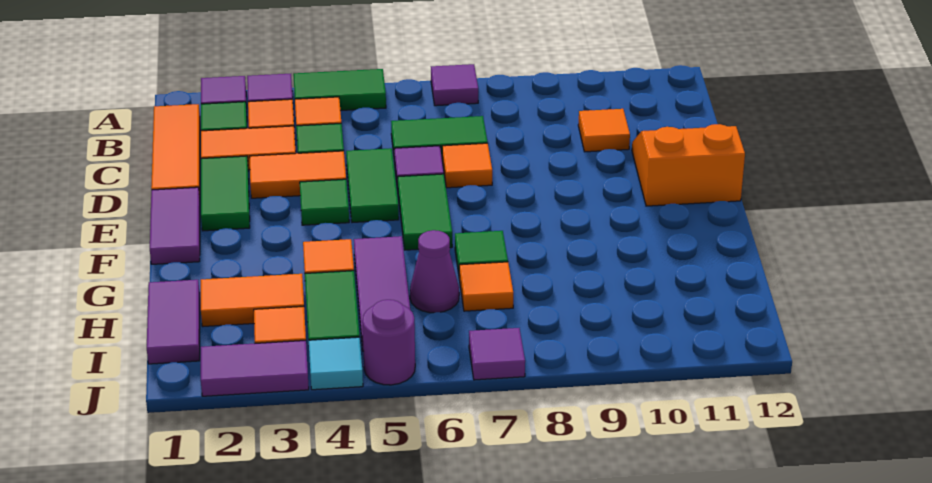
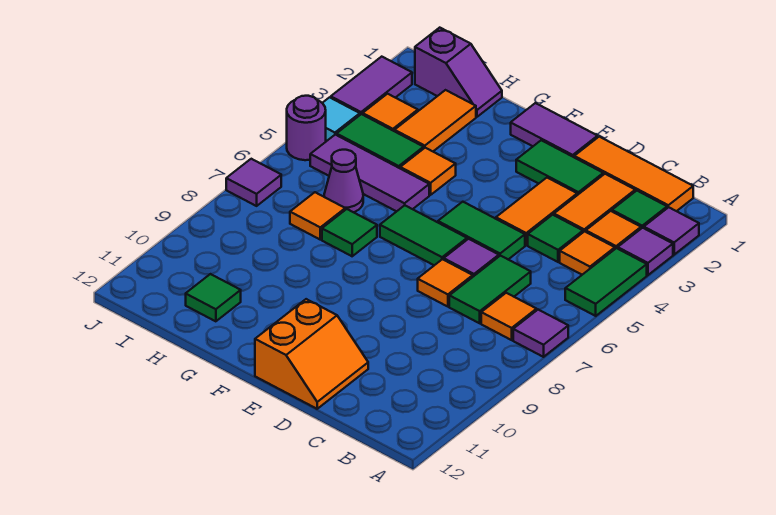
orange tile C10 level 1 -> orange tile B7 level 1
green tile E4 level 1 -> green tile H11 level 1
purple tile H1:I1 level 1 -> purple slope H1:I1 level 1 top I

